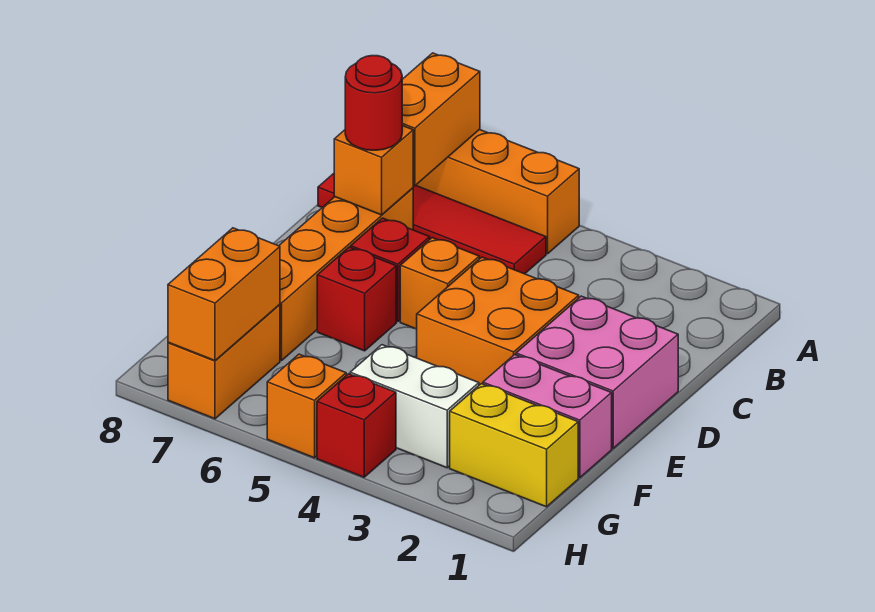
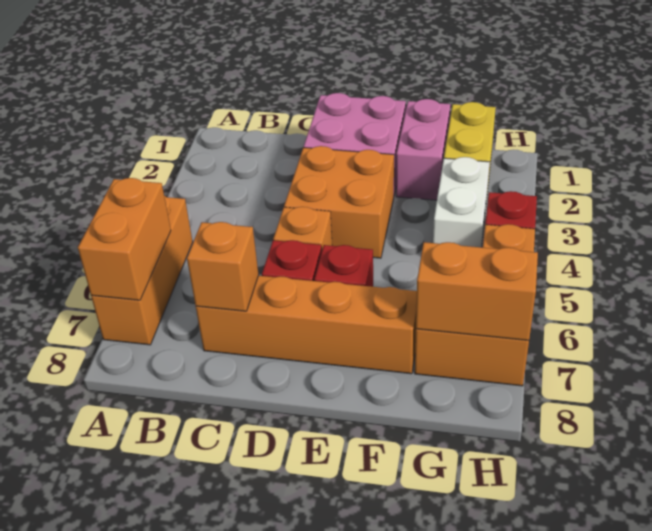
orange brick A7:B7 level 2 -> orange brick A6:A7 level 2
red tile B5:B8 level 1 -> none
red round brick C7 level 3 -> none

